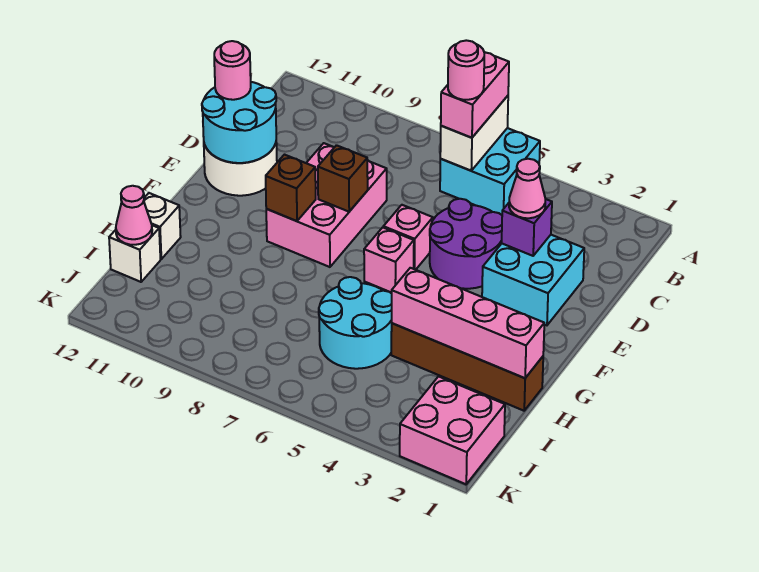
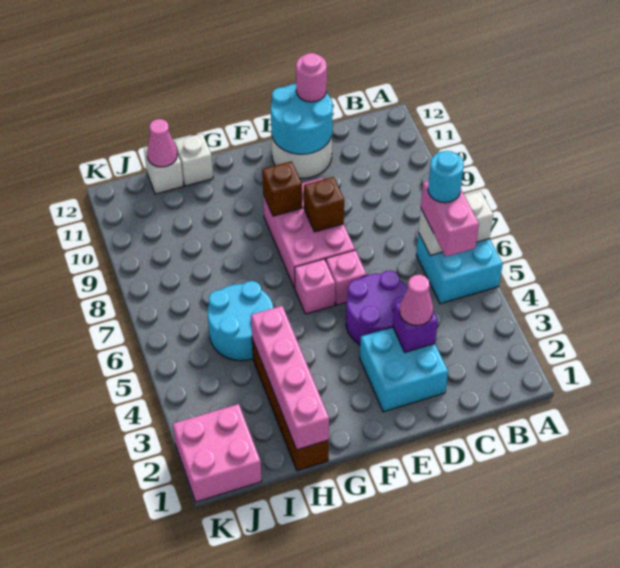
pink brick A6:B6 level 3 -> pink brick B5:B6 level 3
pink round brick B6 level 4 -> cyan round brick B6 level 4
pink brick D8:F9 level 1 -> pink brick E7:F9 level 1

